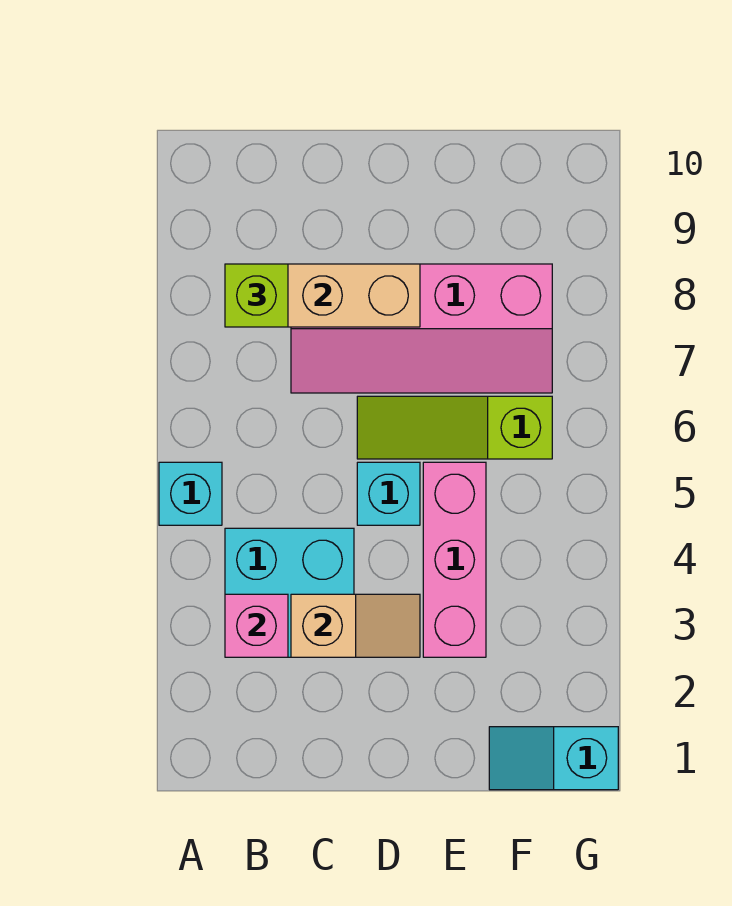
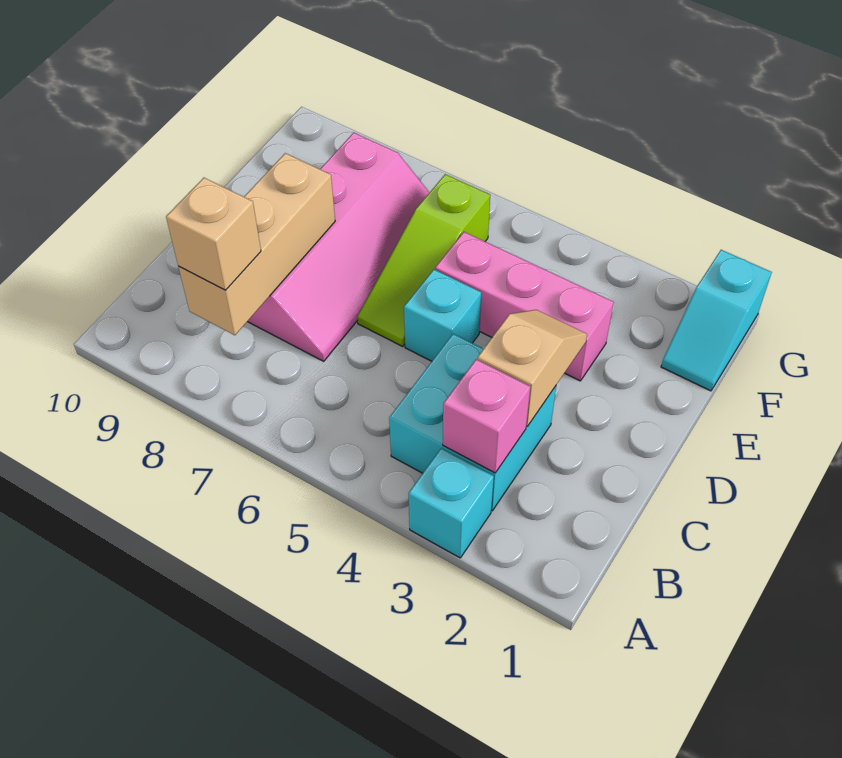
cyan brick A5 level 1 -> cyan brick A3 level 1
lime brick B8 level 3 -> tan brick B8 level 3

